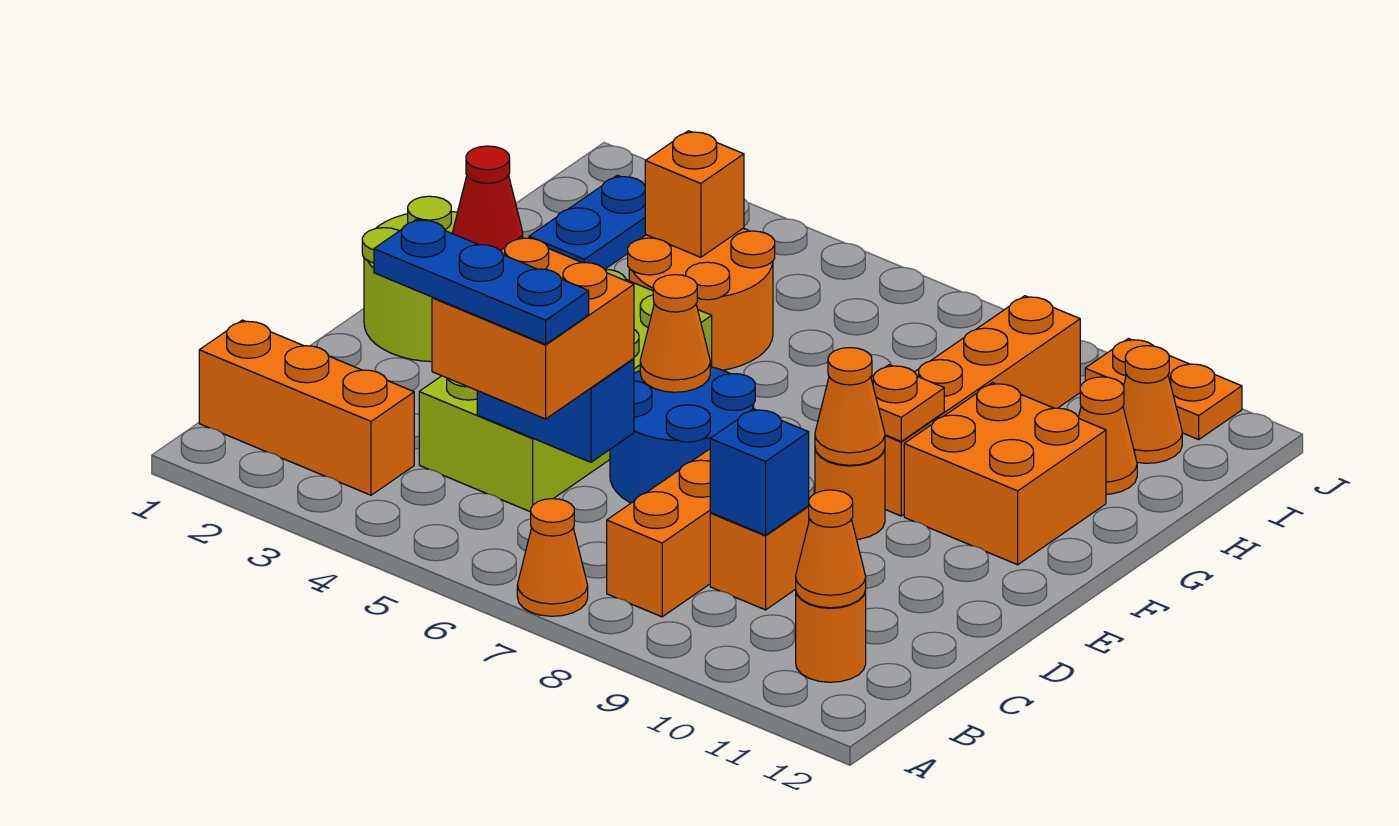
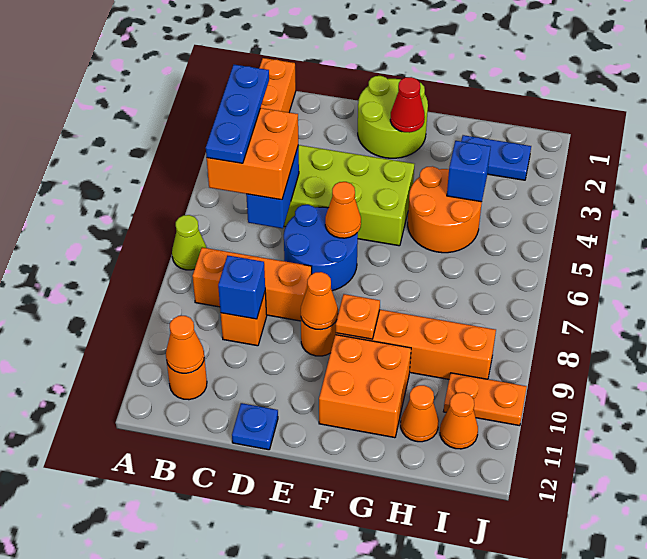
orange cone A7 level 1 -> lime cone A7 level 1
none -> blue plate D12 level 1
orange brick H4 level 2 -> blue brick H4 level 2
orange plate J10:J11 level 1 -> orange plate I10:J10 level 1

